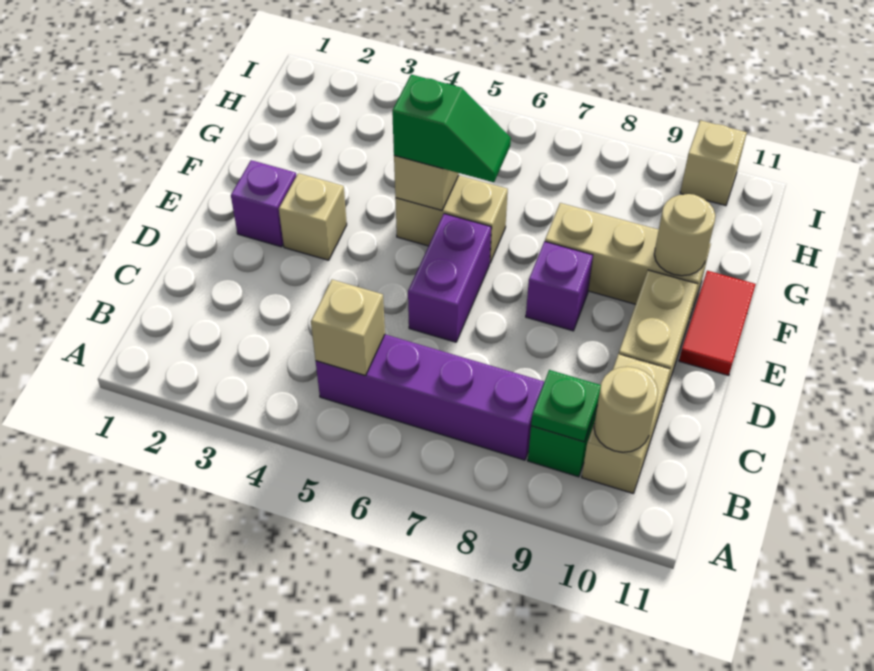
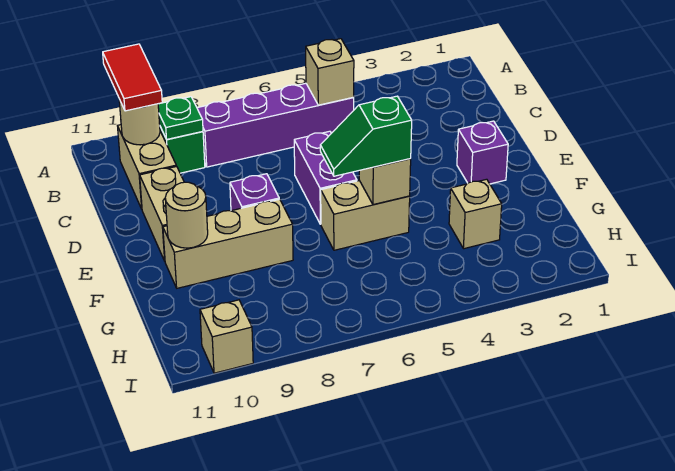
tan brick E3 level 1 -> tan brick G3 level 1
red tile E11:F11 level 1 -> red tile A10:B10 level 3

